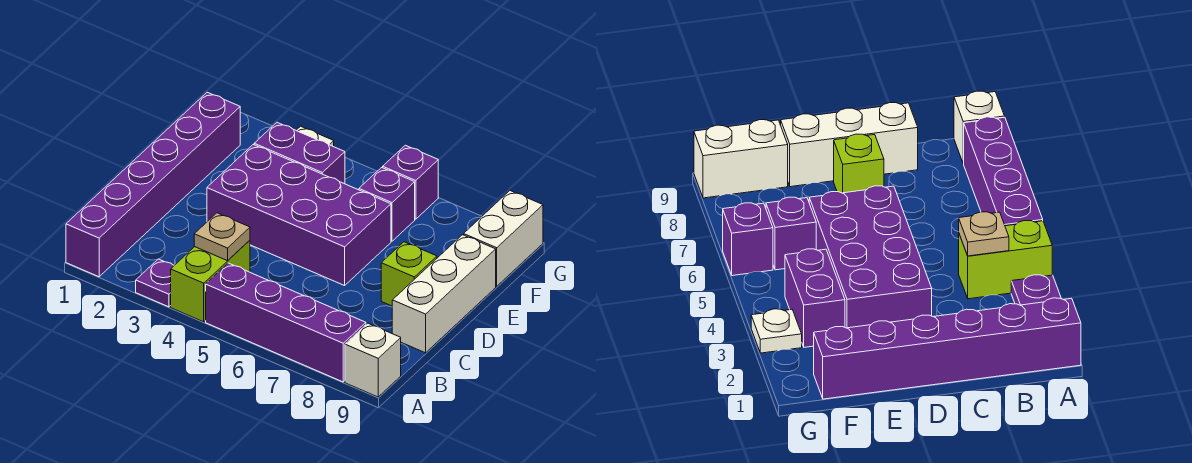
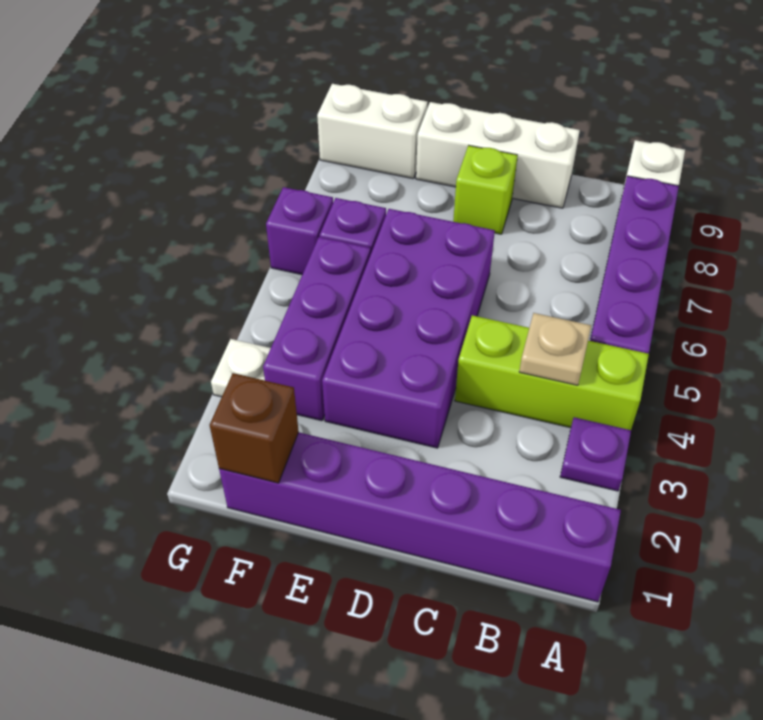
lime brick A4:B4 level 1 -> lime brick A4:C4 level 1
none -> brown brick F1 level 2
purple brick F3:F4 level 1 -> purple brick F3:F5 level 1

